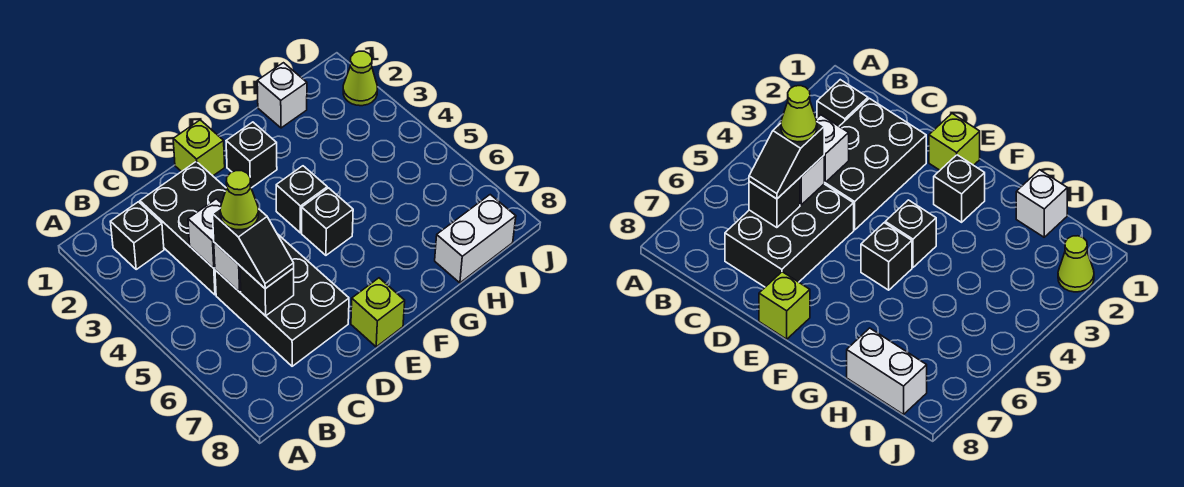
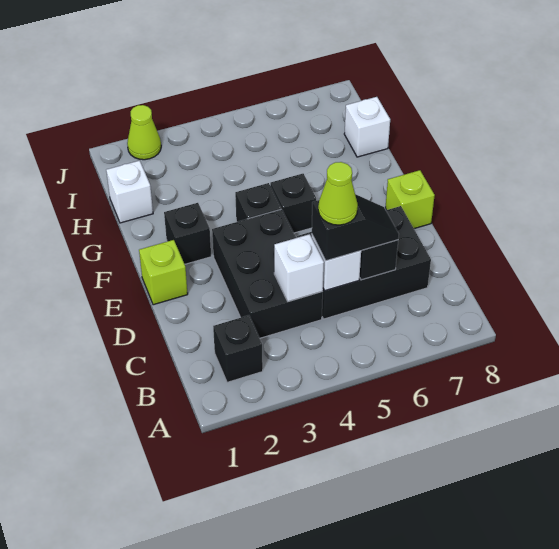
black brick C2:D4 level 1 -> black brick C3:E4 level 1
white brick H8:I8 level 1 -> white brick H8 level 1

